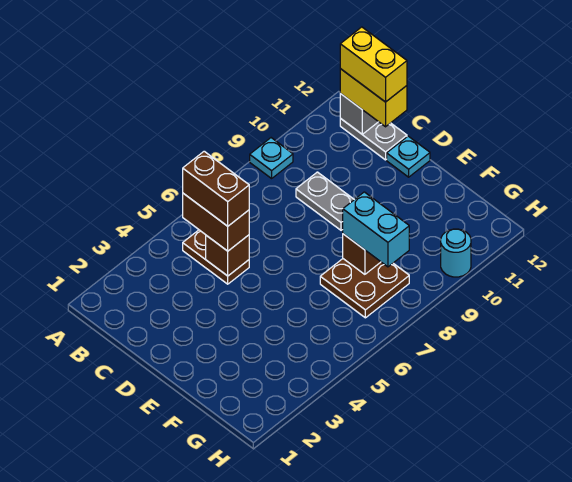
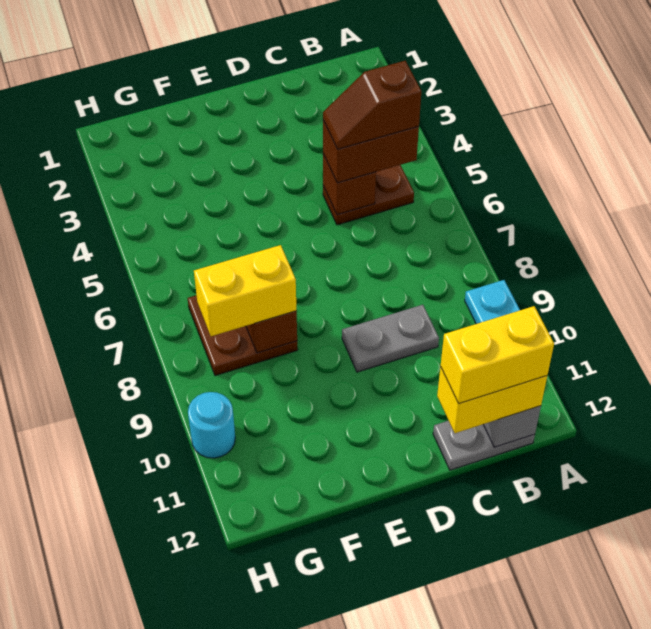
brown brick B5:C5 level 4 -> brown slope B5:C5 level 4 top B
cyan plate D12 level 1 -> none
cyan brick F8:G8 level 3 -> yellow brick F8:G8 level 3

